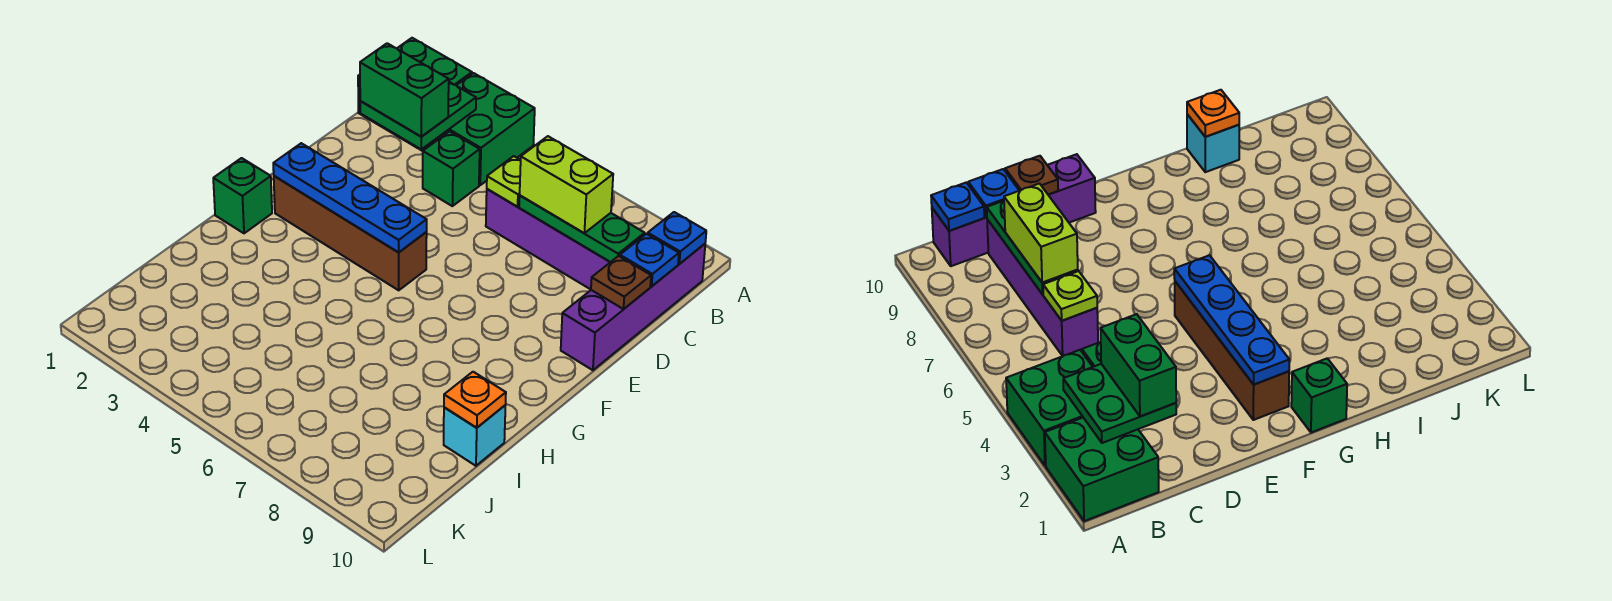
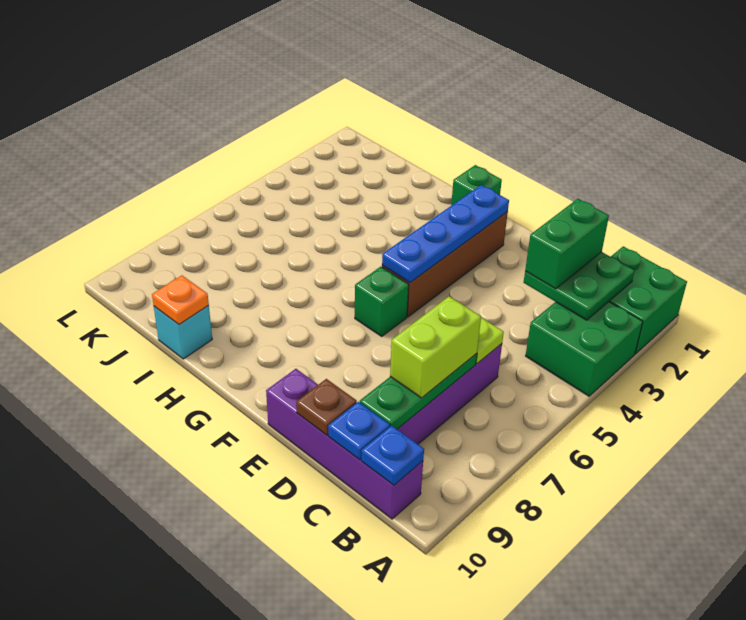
green brick C4 level 1 -> green brick F6 level 1

